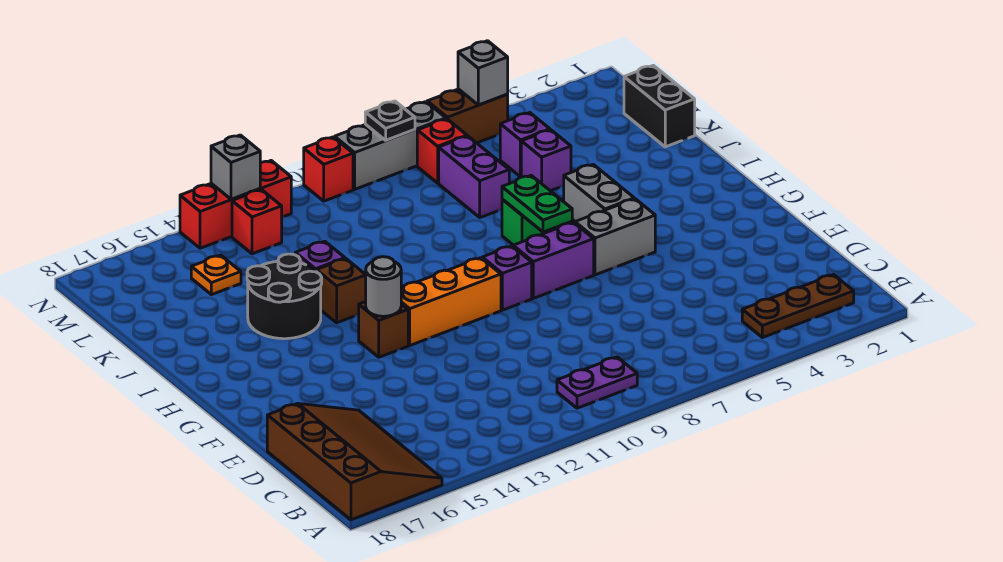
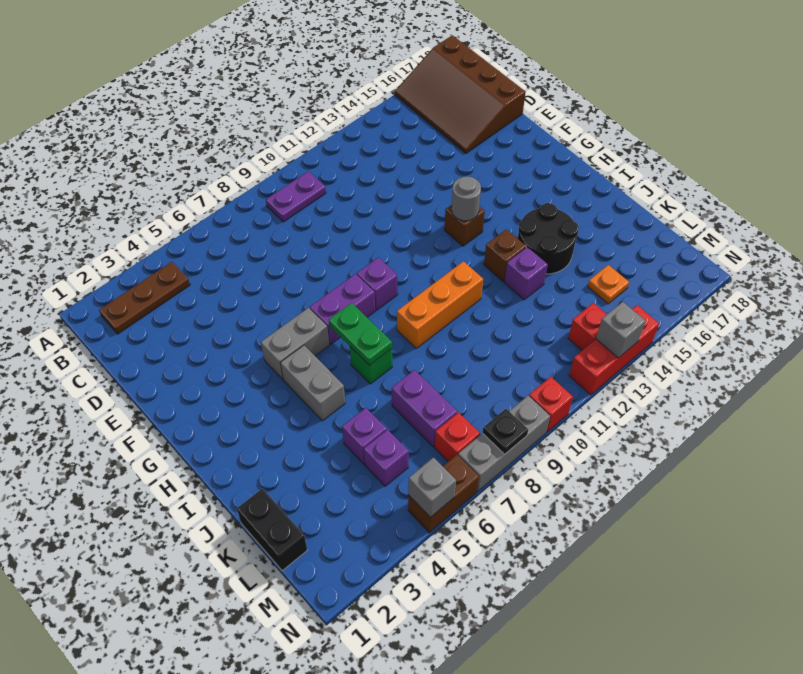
orange brick G10:G12 level 1 -> orange brick I9:I11 level 1

